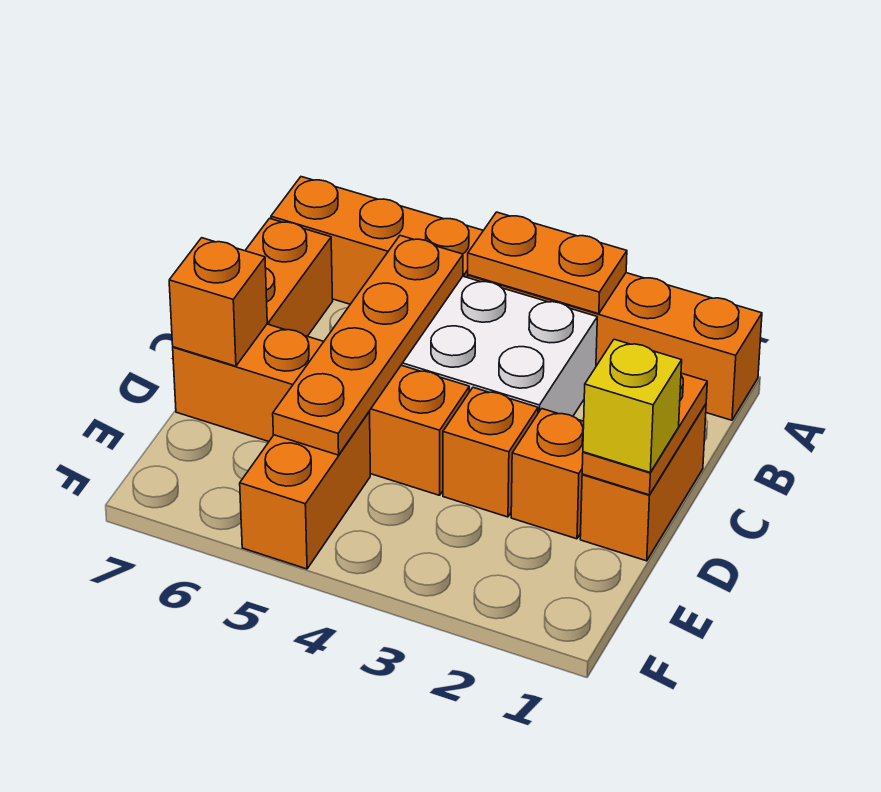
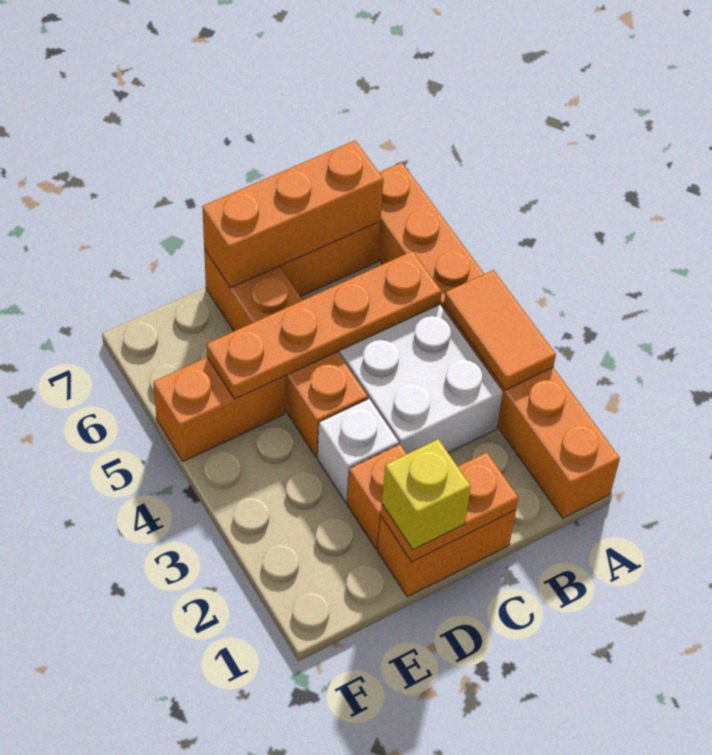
orange plate A3:A4 level 2 -> orange tile A3:A4 level 2
orange brick D3 level 1 -> white brick D3 level 1
orange brick D7 level 2 -> orange brick B7:D7 level 2

